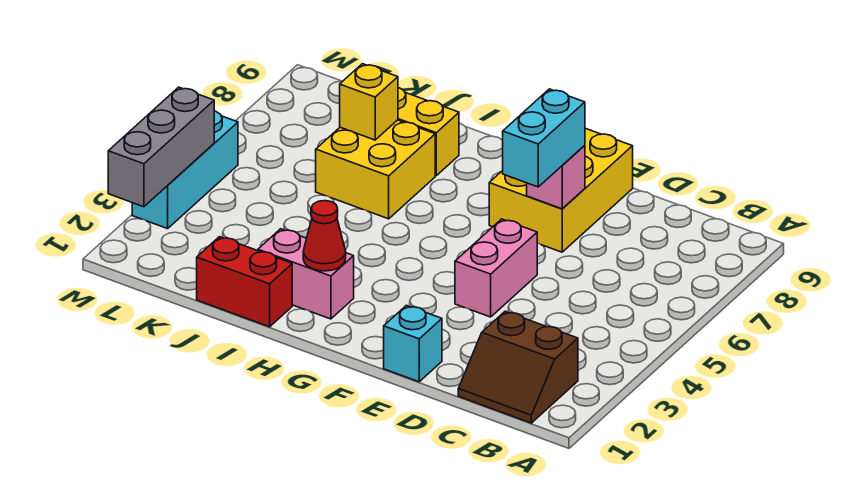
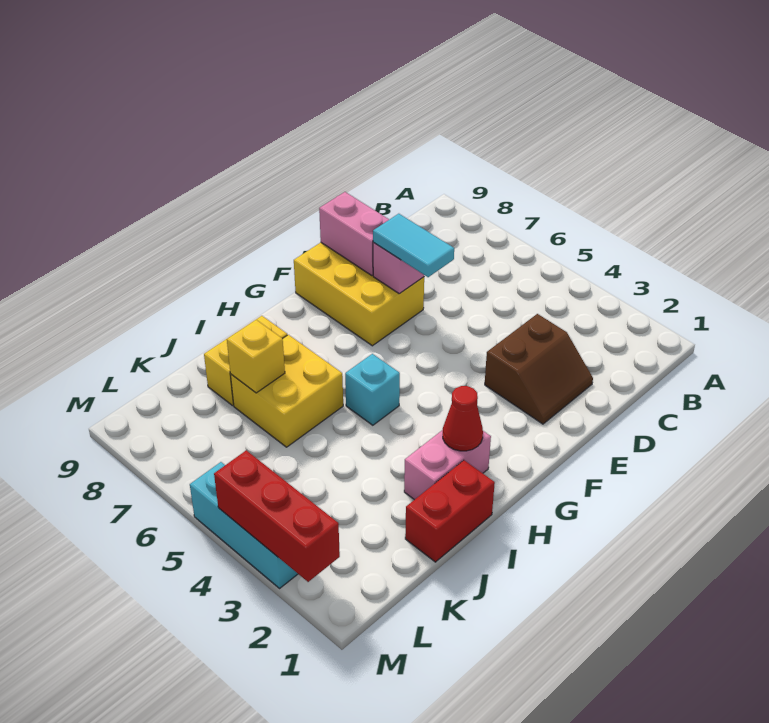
brown slope B1:C2 level 1 top 2 -> brown slope D2:E3 level 1 top 3
cyan brick E1 level 1 -> cyan brick H5 level 1
pink brick E4:E5 level 1 -> pink brick E8:E9 level 2
cyan brick E6:E7 level 3 -> cyan tile E6:E7 level 3
grey brick M2:M4 level 2 -> red brick M2:M4 level 2

